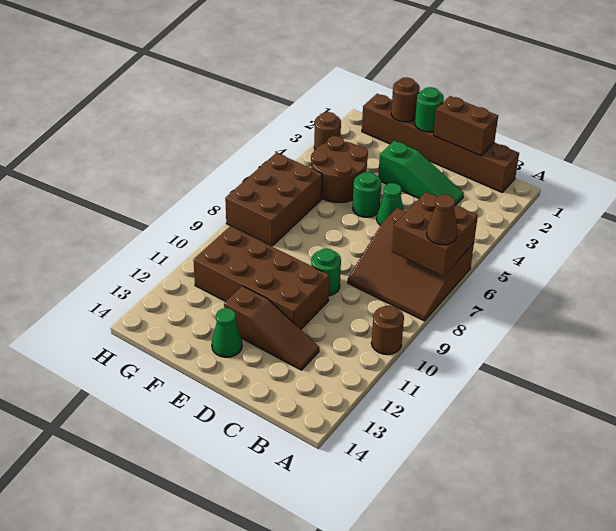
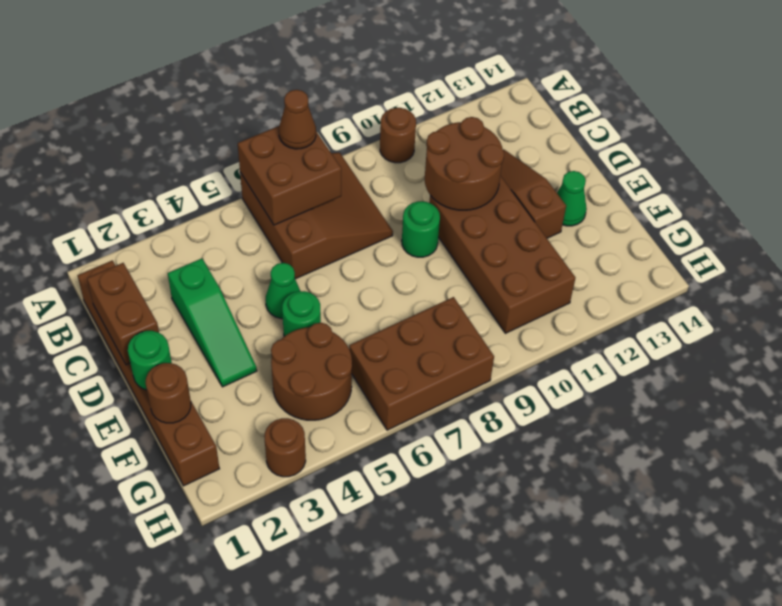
green slope C3:E3 level 1 top E -> green slope C3:E3 level 1 top C
none -> brown round brick C10:D11 level 2

